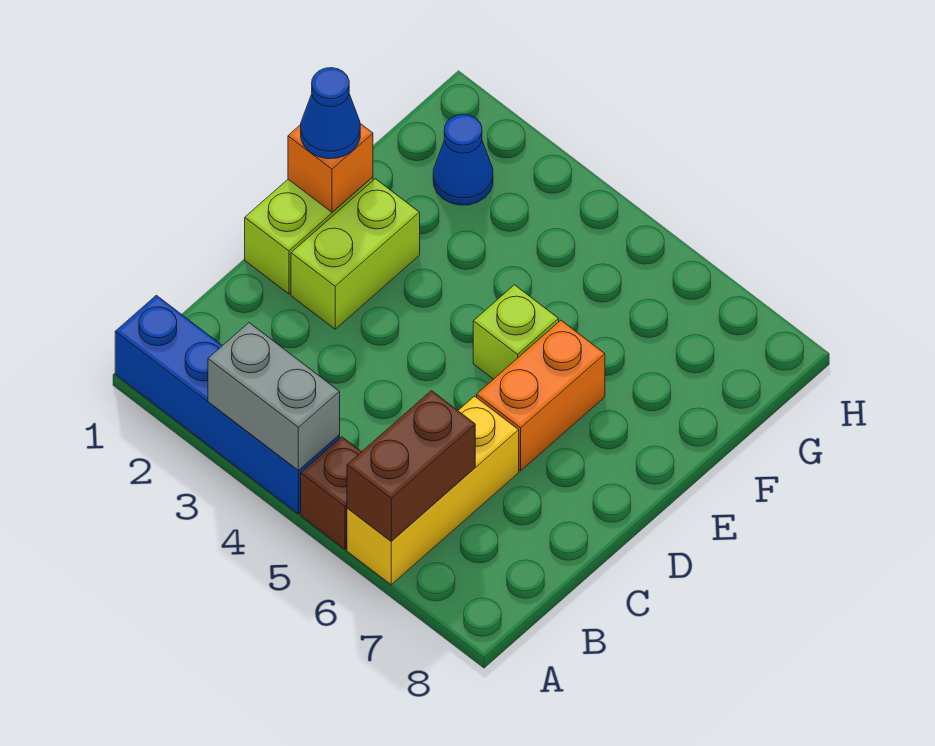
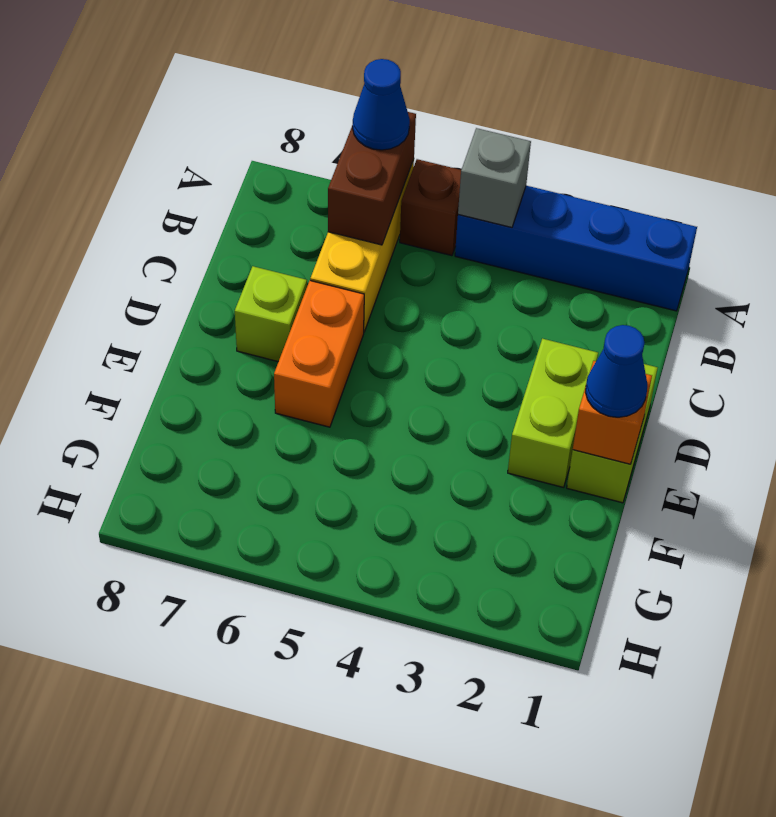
grey brick A3:A4 level 2 -> grey brick A4 level 2
lime brick E5 level 1 -> lime brick D7 level 1
blue cone G2 level 1 -> blue cone A6 level 3

